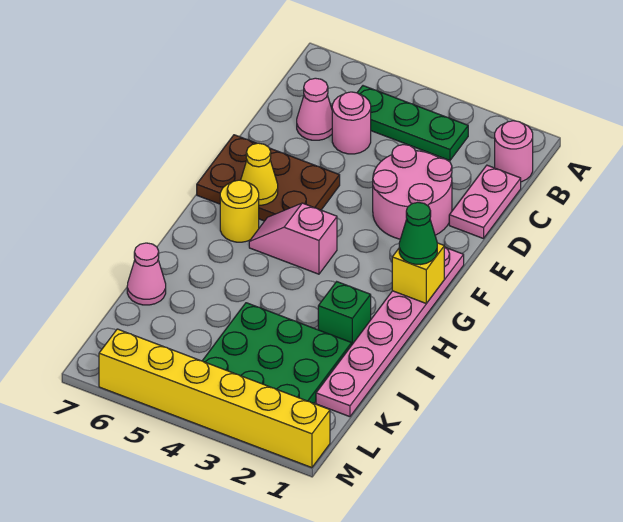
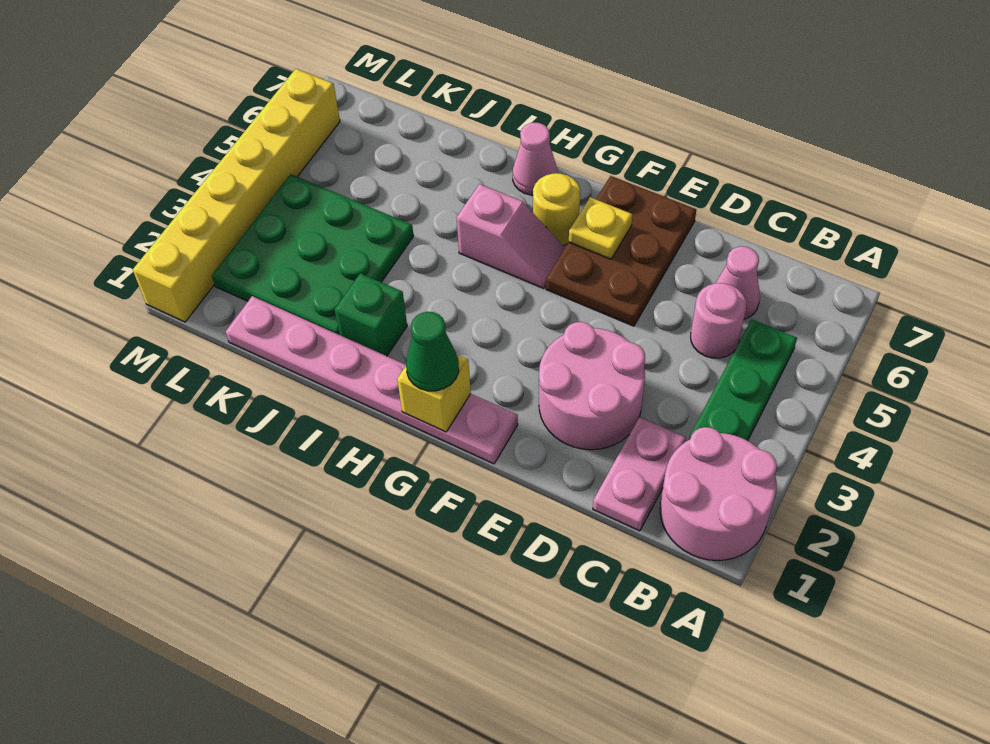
pink round brick B1 level 1 -> pink round brick A1:B2 level 1
pink plate C1:D1 level 1 -> pink plate C1:C2 level 1
yellow cone F6 level 2 -> yellow plate F6 level 2
pink slope G4:G5 level 1 top 4 -> pink slope G5:H5 level 1 top H
pink cone J7 level 1 -> pink cone H7 level 1

